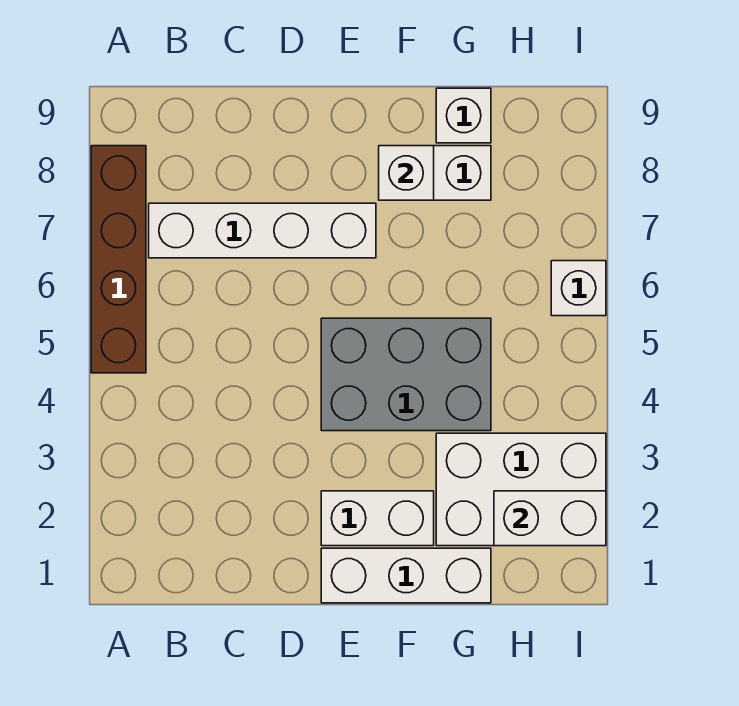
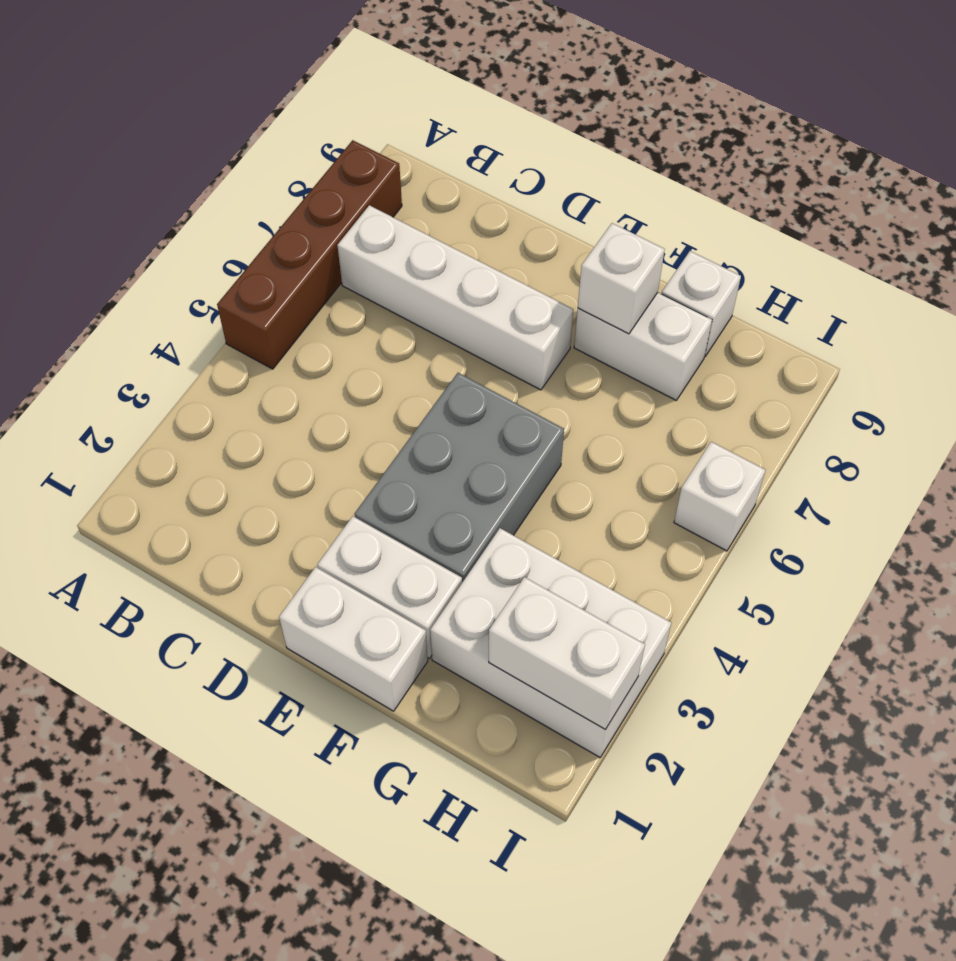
white brick E1:G1 level 1 -> white brick E1:F1 level 1
grey brick E4:G5 level 1 -> grey brick E3:F5 level 1

